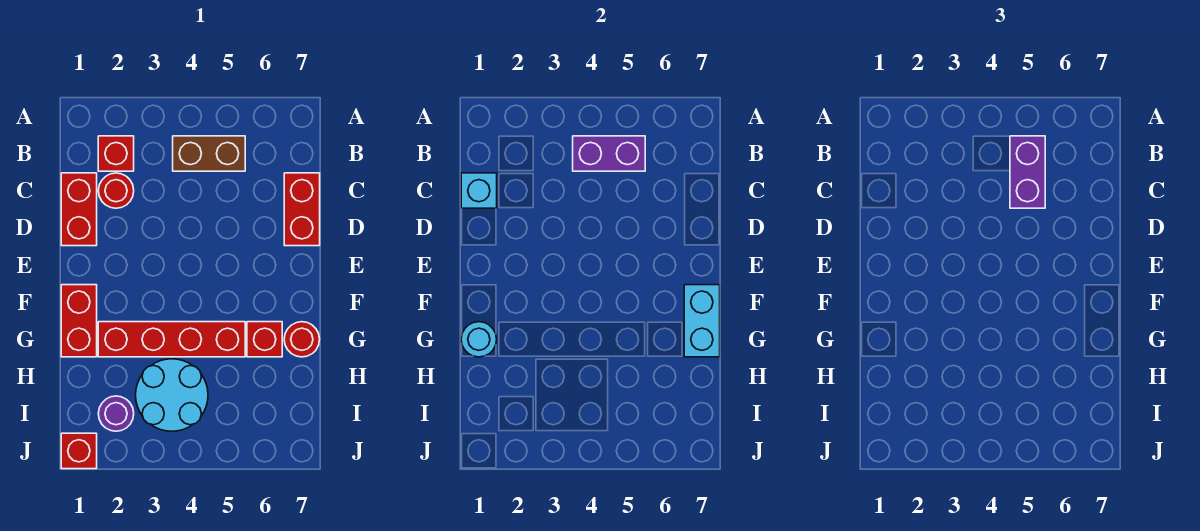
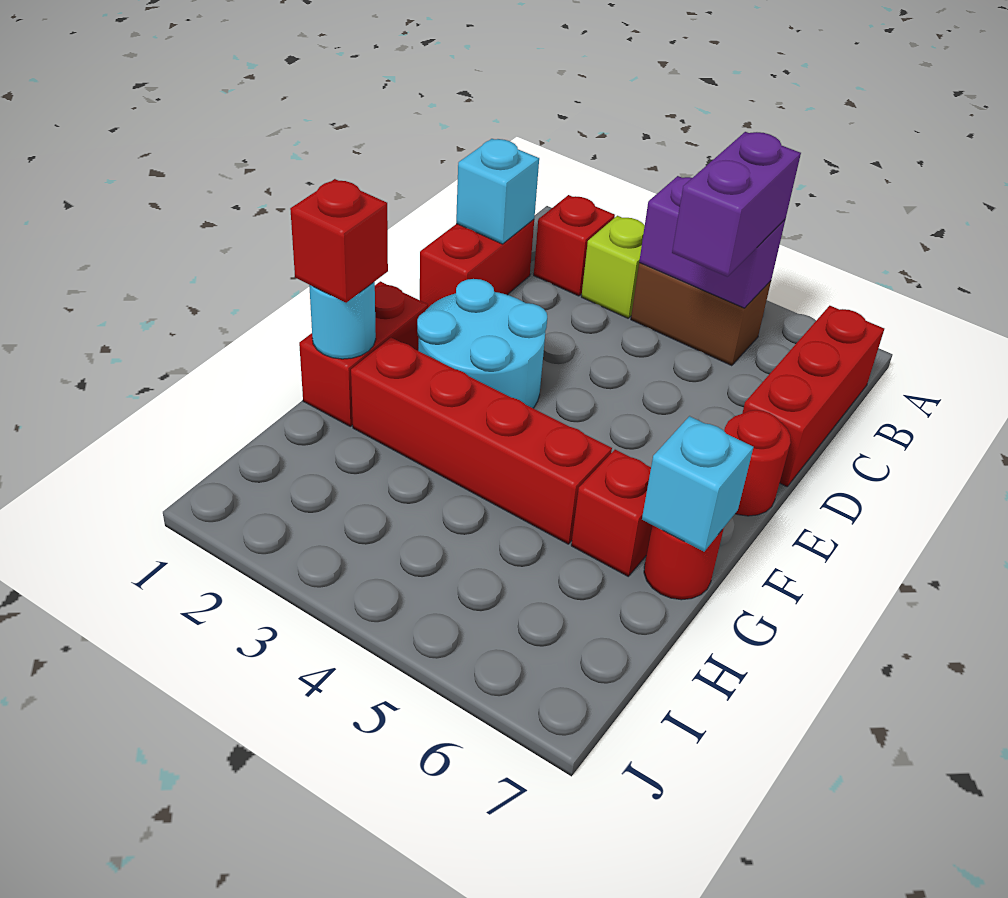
none -> lime brick B3 level 1
red round brick C2 level 1 -> red round brick E7 level 1
red brick C7:D7 level 1 -> red brick B7:D7 level 1
cyan brick F7:G7 level 2 -> cyan brick G7 level 2
cyan round brick H3:I4 level 1 -> cyan round brick E2:F3 level 1
purple round brick I2 level 1 -> none
red brick J1 level 1 -> red brick G1 level 3

